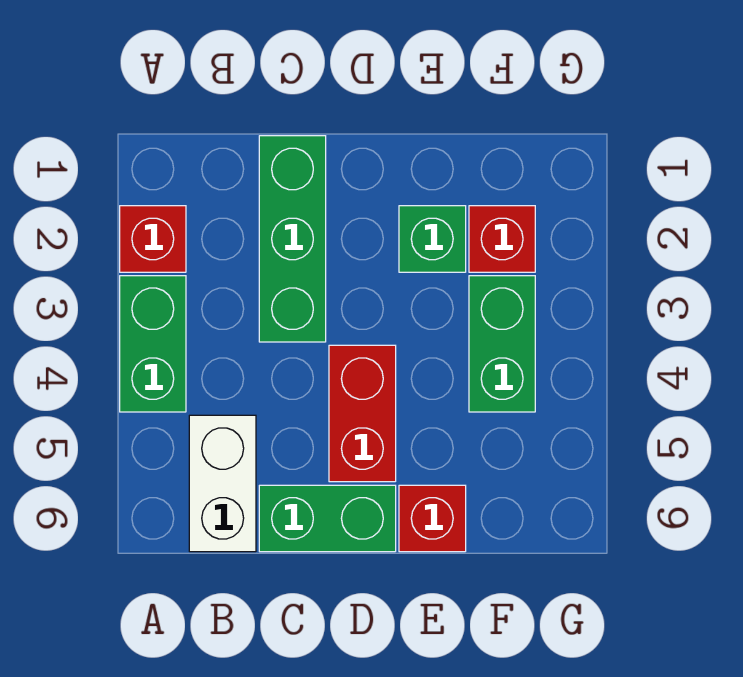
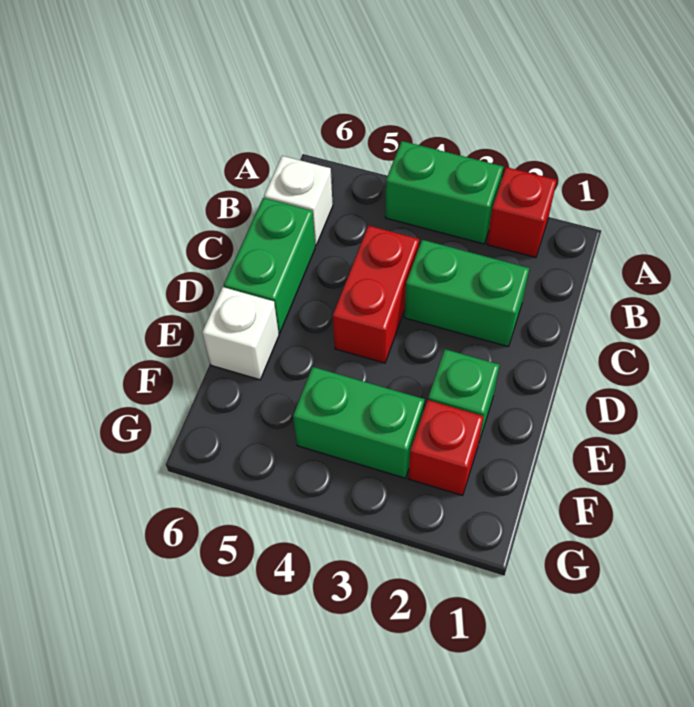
white brick B5:B6 level 1 -> white brick B6 level 1
green brick C1:C3 level 1 -> green brick C2:C3 level 1
red brick D4:D5 level 1 -> red brick C4:D4 level 1
red brick E6 level 1 -> white brick E6 level 1

